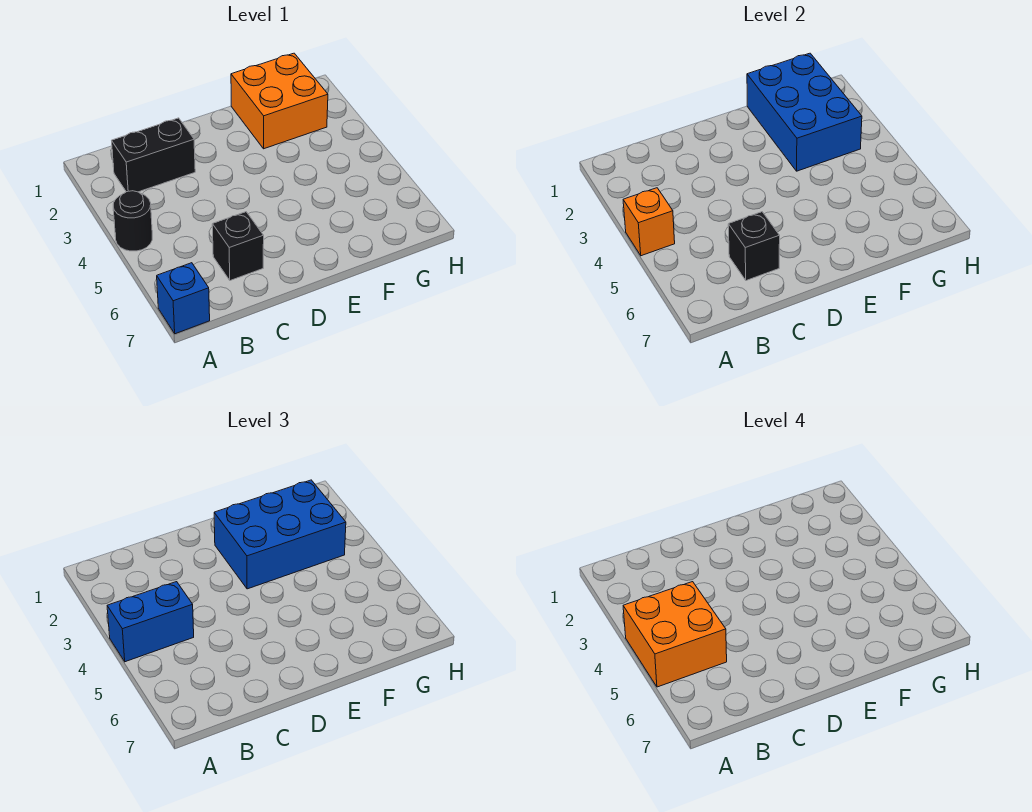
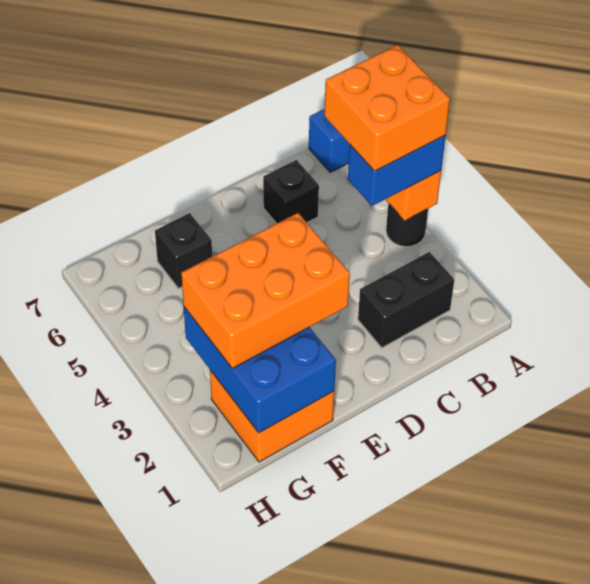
black brick C6 level 2 -> black brick F6 level 1
blue brick E2:G3 level 3 -> orange brick E2:G3 level 3

